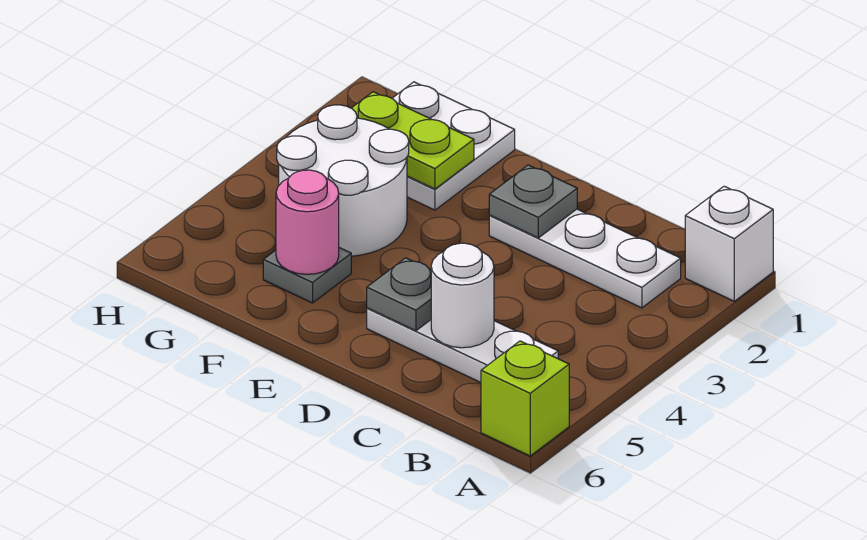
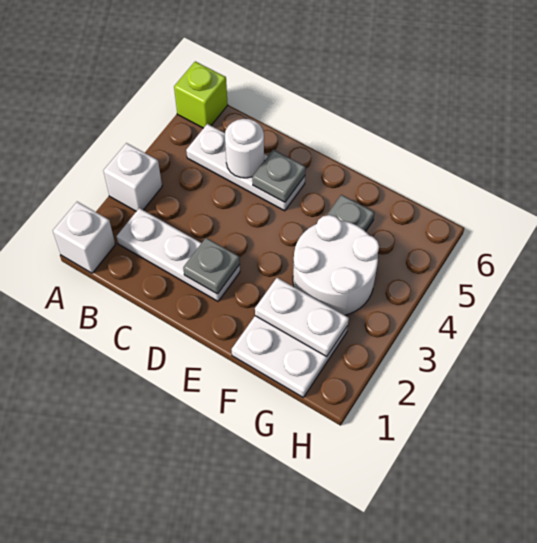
none -> white brick A3 level 1
lime plate F2:G2 level 2 -> white plate F2:G2 level 2
pink round brick F5 level 2 -> none

